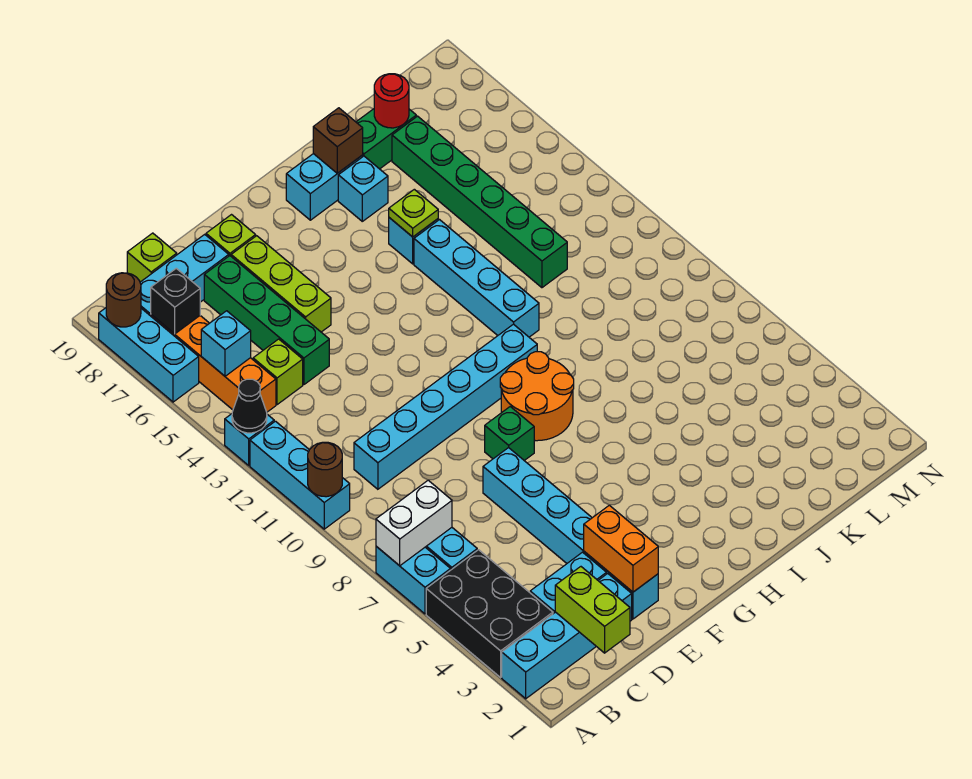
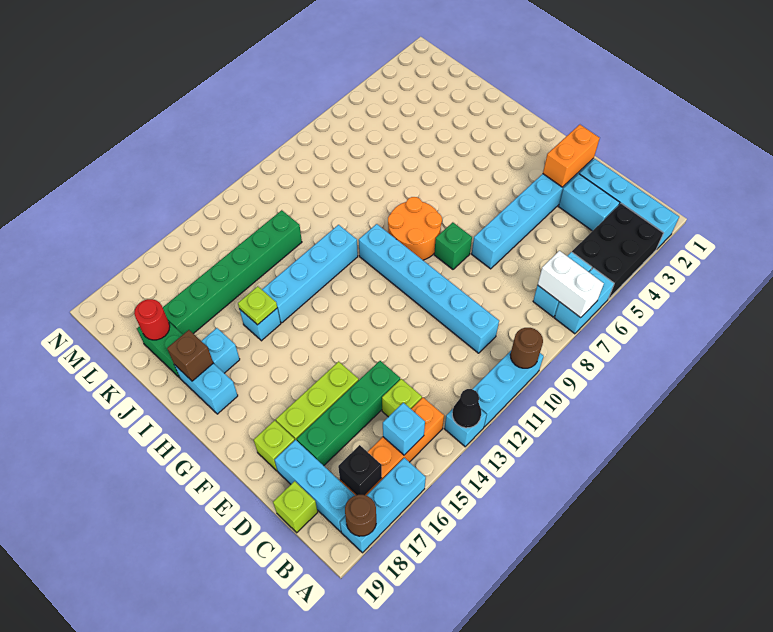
lime brick C1:C2 level 2 -> none

